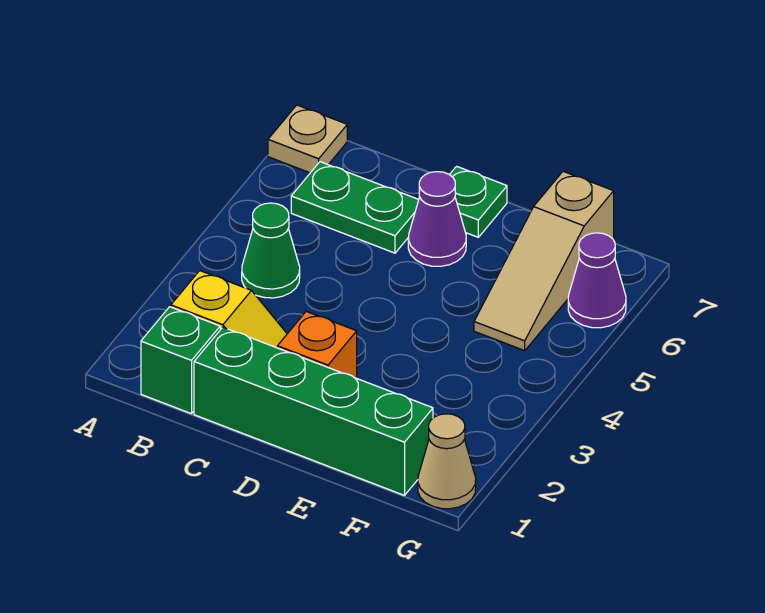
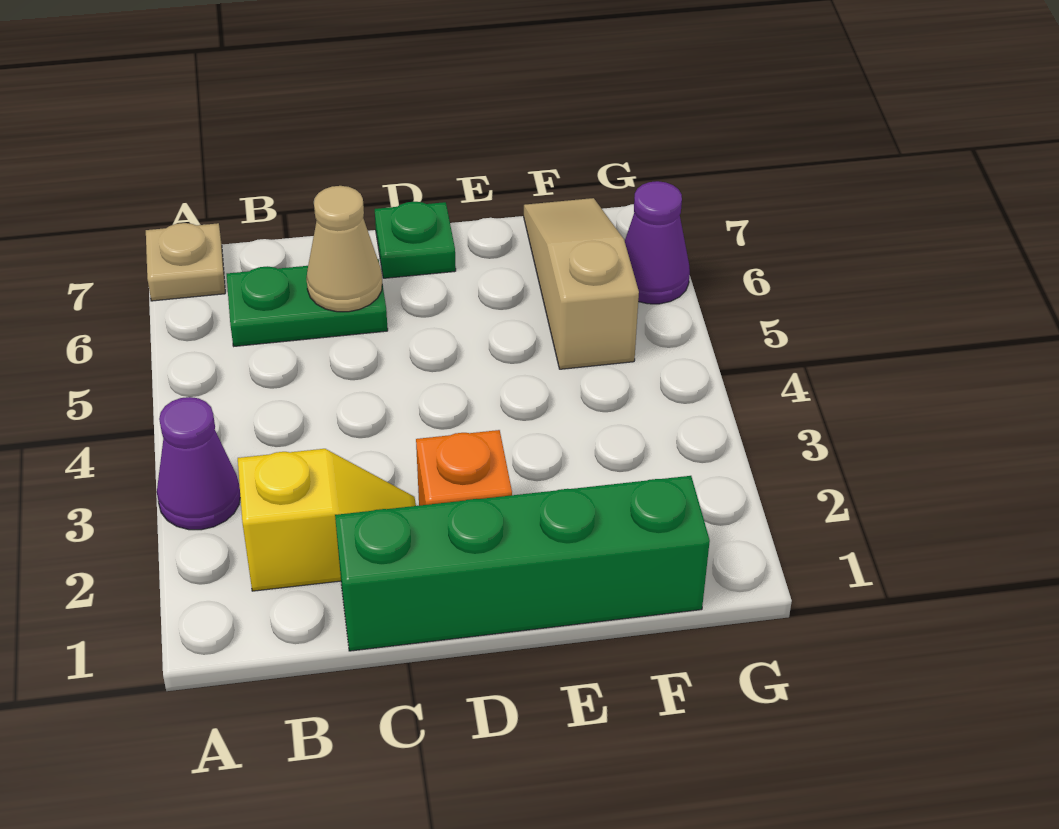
green brick B1 level 1 -> none
green cone B4 level 1 -> none
purple cone D6 level 1 -> purple cone A3 level 1
tan slope F5:F7 level 1 top 7 -> tan slope F5:F7 level 1 top 5
tan cone G1 level 1 -> tan cone C6 level 2

